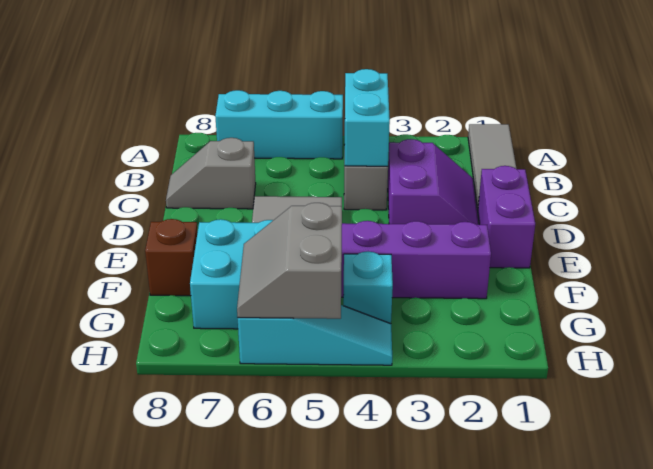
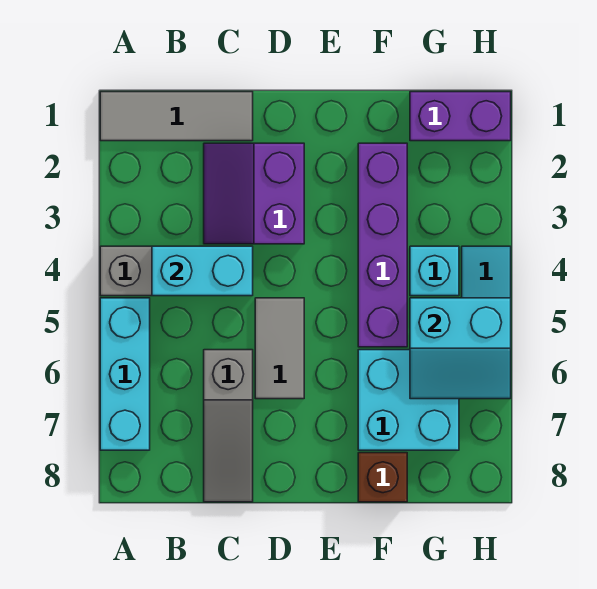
purple slope C2:D3 level 1 top 3 -> purple slope C2:D3 level 1 top D
grey slope C7:C8 level 1 top 7 -> grey slope C6:C8 level 1 top 6
purple brick D1:E1 level 1 -> purple brick G1:H1 level 1
grey slope G5:H6 level 2 top 5 -> cyan slope G5:H6 level 2 top 5

